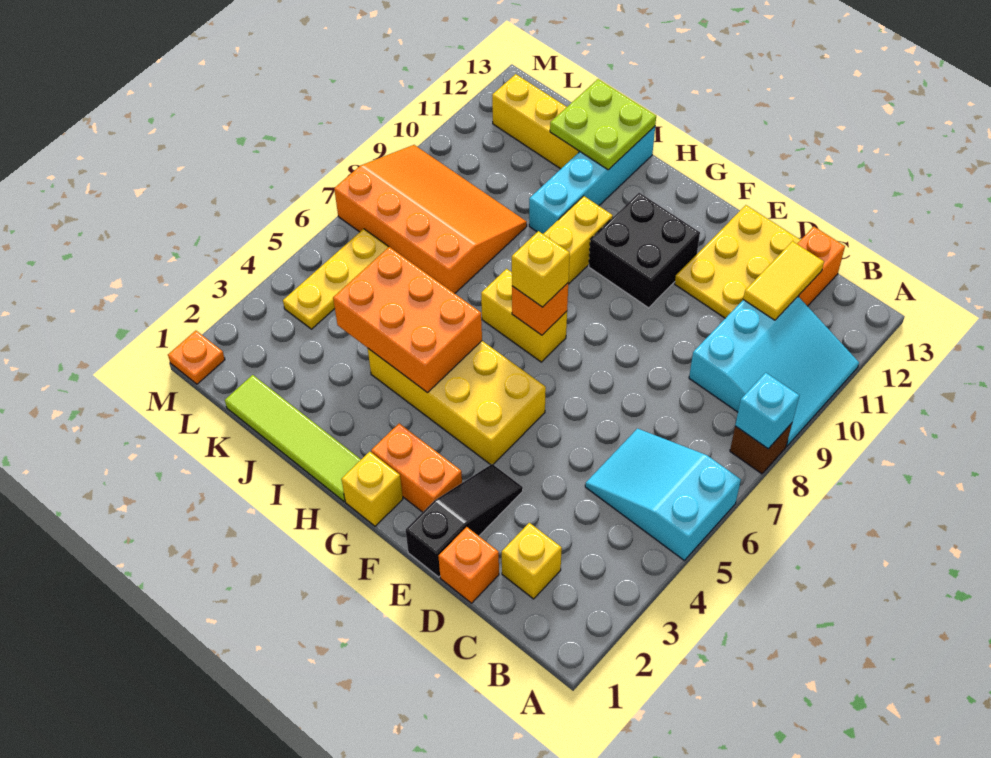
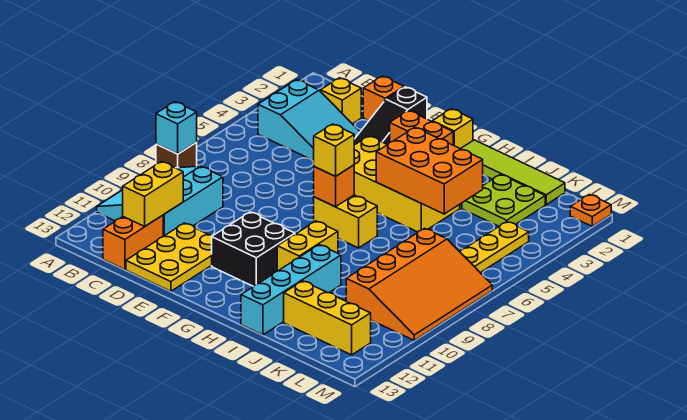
cyan slope A5:C6 level 1 top A -> cyan slope B3:D4 level 1 top B
yellow tile C11:C12 level 2 -> yellow brick C11:C12 level 2
lime plate I12:J13 level 2 -> lime plate J2:K3 level 1
orange slope J7:M9 level 1 top 7 -> orange slope K7:M10 level 1 top K

